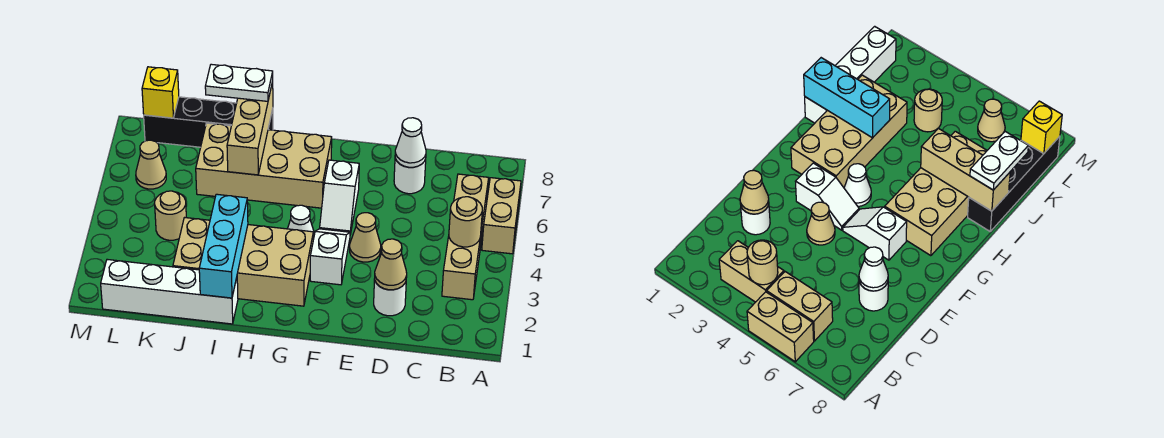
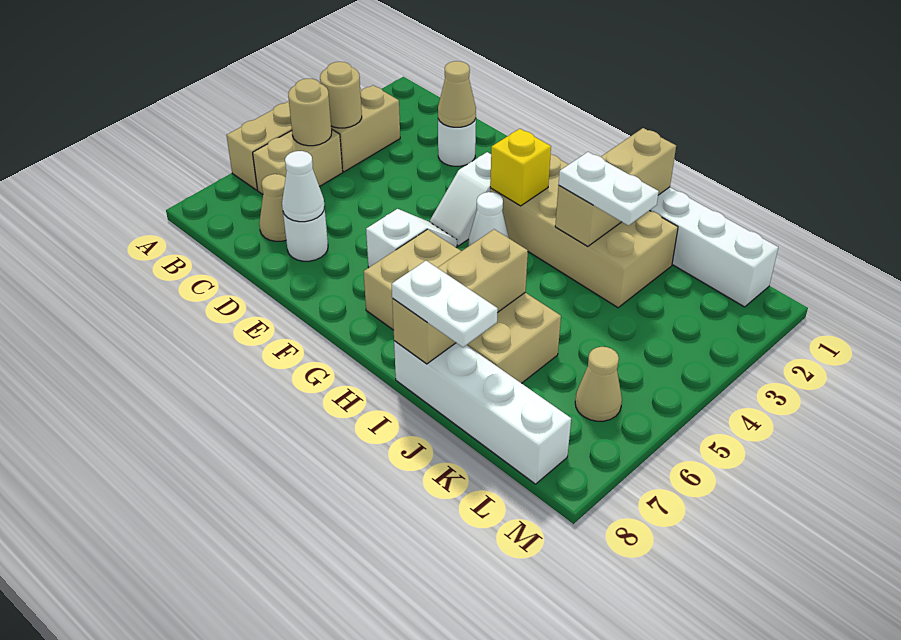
tan cone E4 level 1 -> tan cone C7 level 1
cyan brick I1:I3 level 2 -> tan brick I1:I3 level 2
none -> white plate I3:J3 level 3
black brick I8:L8 level 1 -> white brick I8:L8 level 1
tan round brick K4 level 1 -> tan round brick B5 level 2
yellow brick L8 level 2 -> yellow brick G3 level 2

